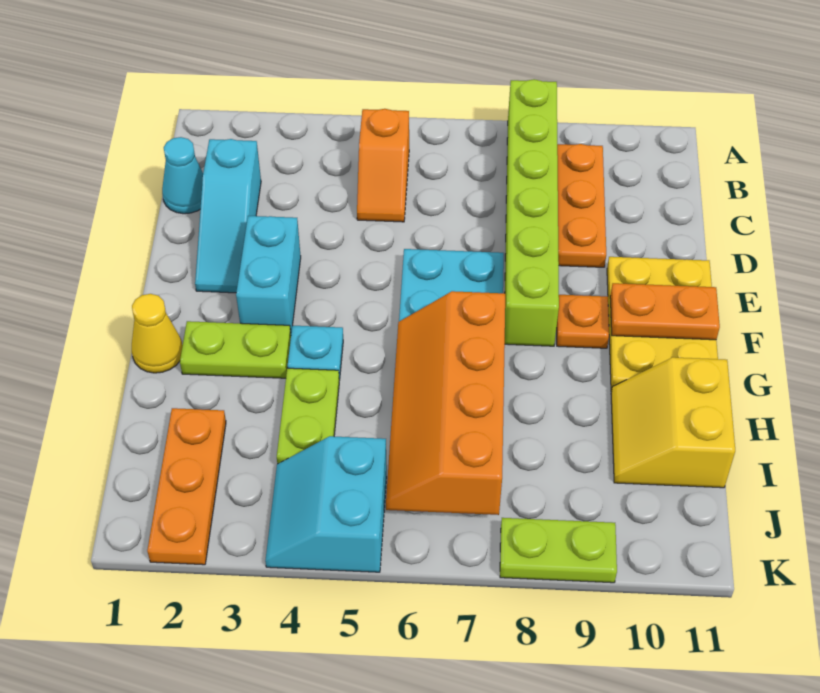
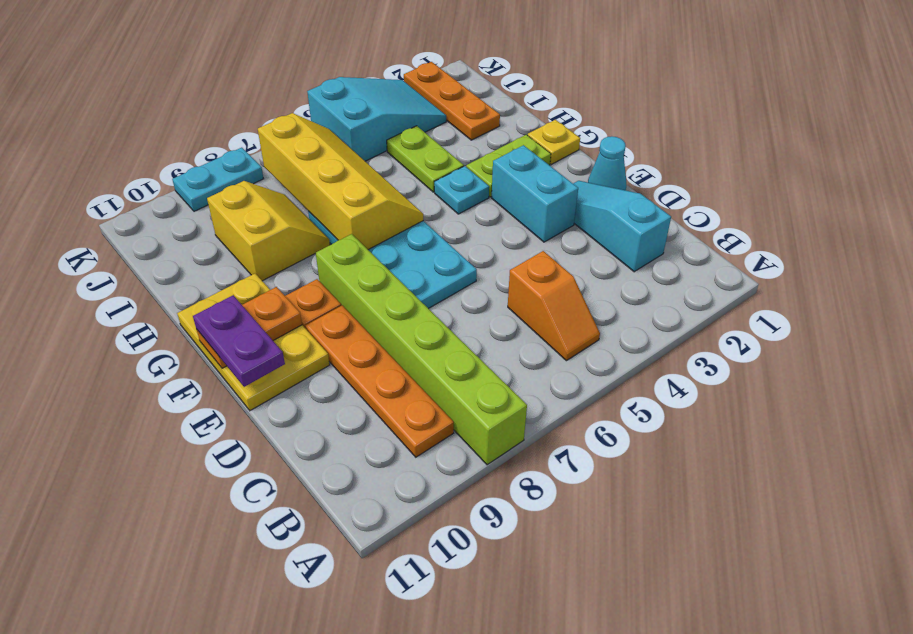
orange slope B5:C5 level 1 top B -> orange slope B5:C5 level 1 top C
orange plate B9:D9 level 1 -> orange plate B9:E9 level 1
cyan cone C1 level 1 -> cyan cone E1 level 1
none -> purple plate E11:F11 level 3
yellow cone G1 level 1 -> yellow plate G1 level 1
orange slope G6:J7 level 2 top 7 -> yellow slope G6:J7 level 2 top 7
yellow slope H10:I11 level 1 top 11 -> yellow slope H8:I9 level 1 top 9
cyan slope J4:K5 level 1 top 5 -> cyan slope J3:K5 level 1 top 5
lime plate K8:K9 level 1 -> cyan plate K8:K9 level 1

